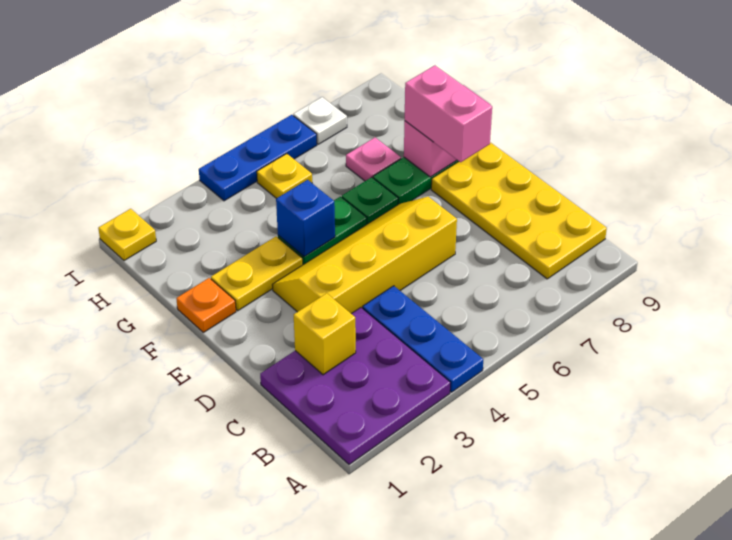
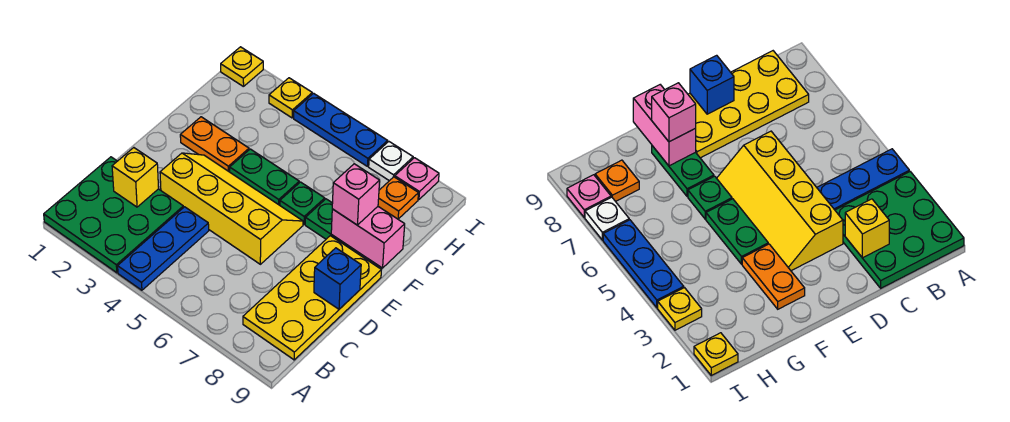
purple plate A1:C3 level 1 -> green plate A1:C3 level 1
pink brick E8:F8 level 3 -> pink brick F8 level 3
orange plate F1 level 1 -> orange plate H8 level 1
yellow plate F2:F3 level 1 -> orange plate F2:F3 level 1
blue brick F4 level 2 -> blue brick D9 level 2
pink plate G7 level 1 -> pink plate I8 level 1
yellow plate H5 level 1 -> yellow plate I3 level 1

